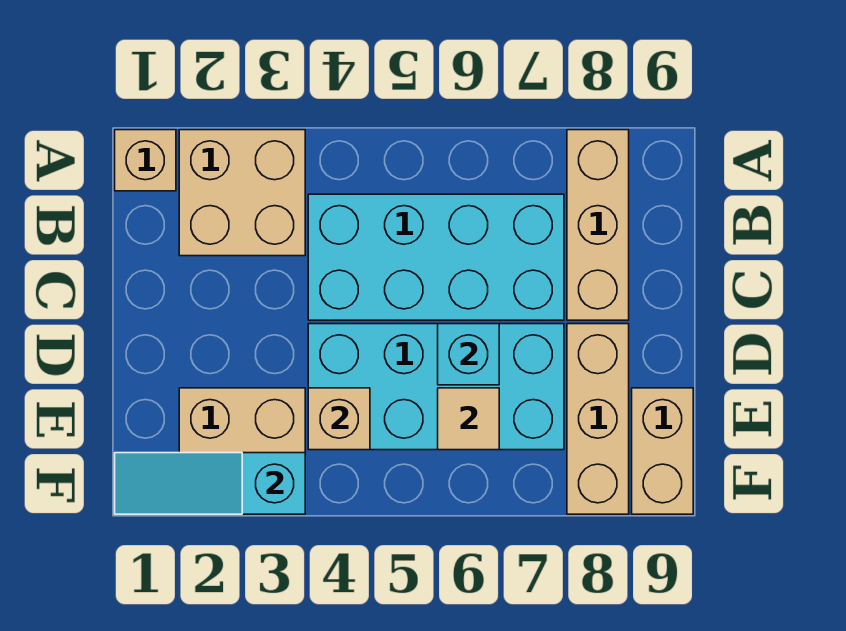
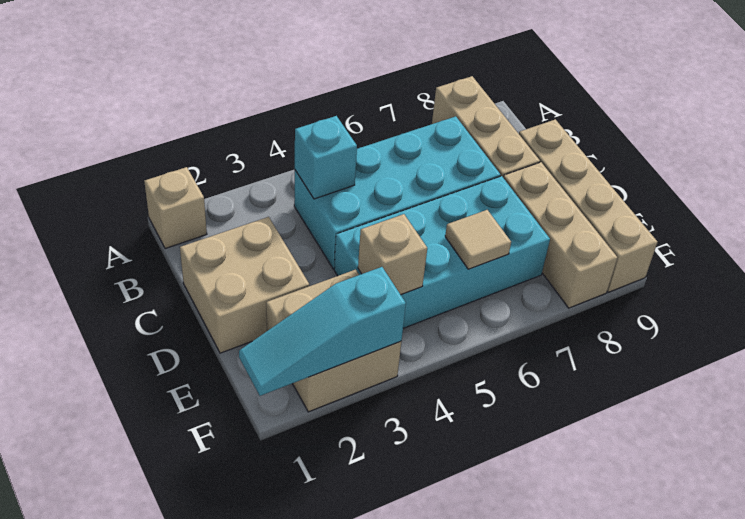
tan brick A2:B3 level 1 -> tan brick C1:D2 level 1
cyan brick D6 level 2 -> cyan brick B4 level 2
tan brick E9:F9 level 1 -> tan brick C9:F9 level 1

